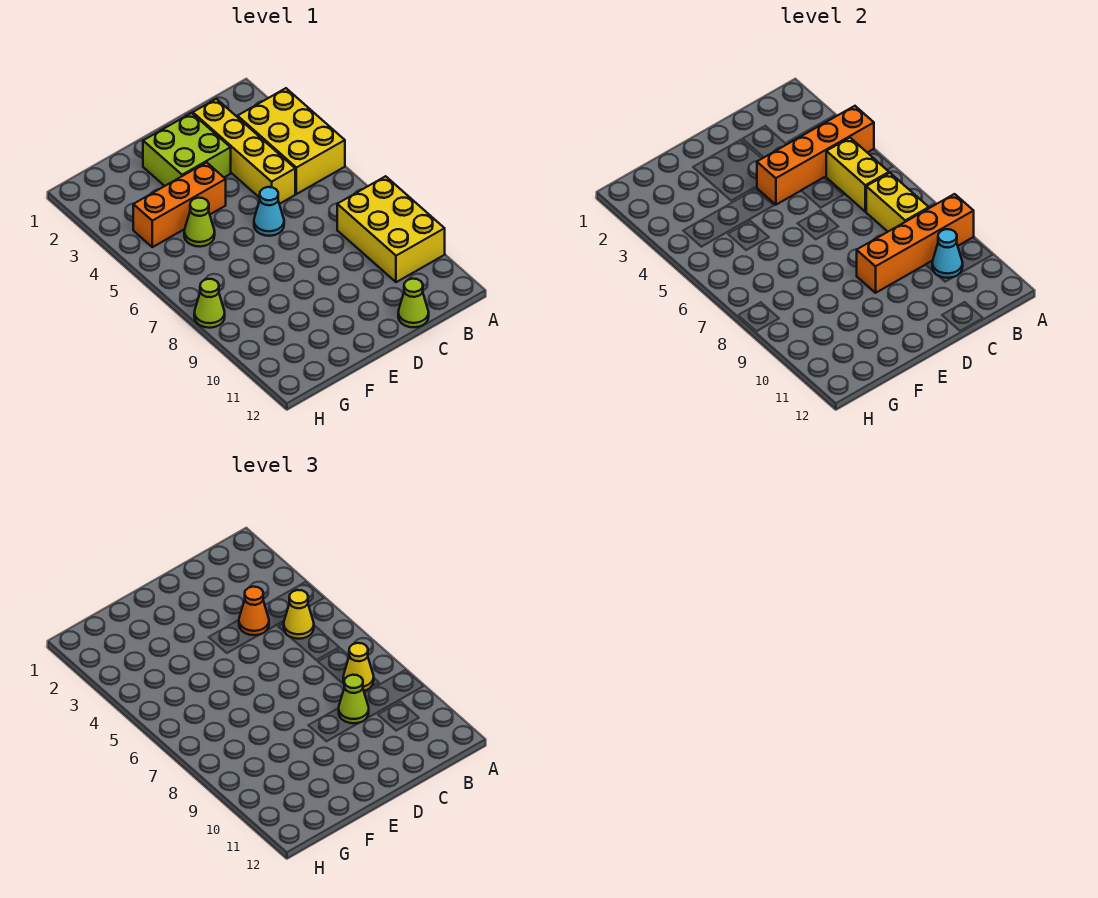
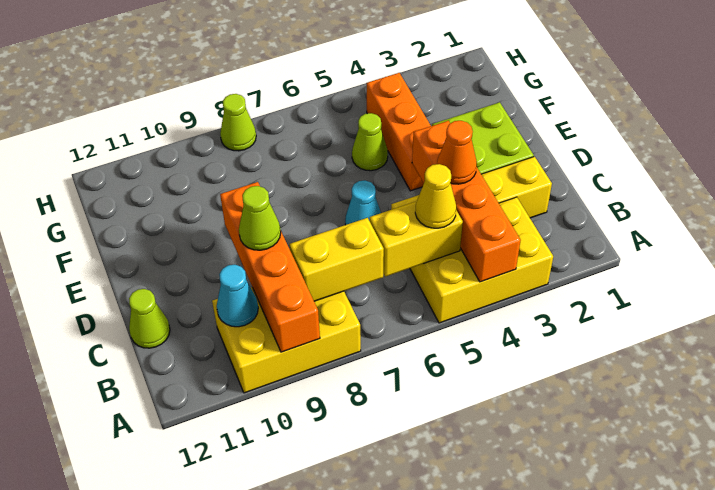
yellow cone B8 level 3 -> none

